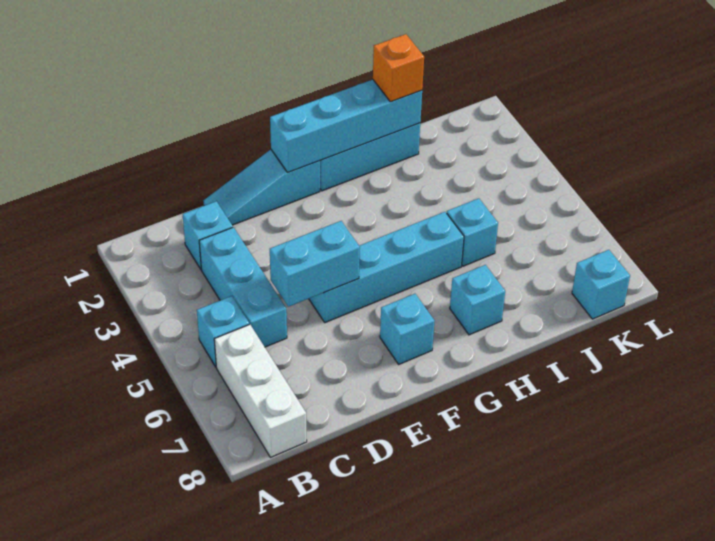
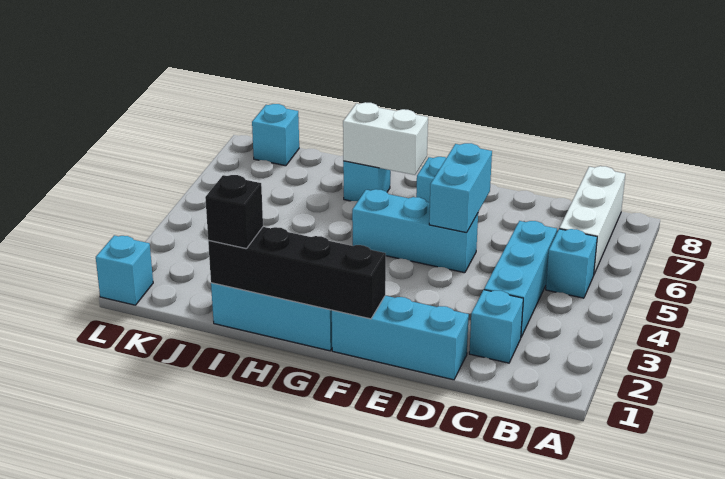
cyan slope D1:F1 level 1 top F -> cyan brick D1:F1 level 1
cyan brick D5:E5 level 2 -> cyan brick E5:E6 level 2
cyan brick E5:H5 level 1 -> cyan brick E5:G5 level 1
cyan brick F1:I1 level 2 -> black brick F1:I1 level 2
none -> white brick G7:H7 level 2
orange brick I1 level 3 -> black brick I1 level 3
cyan brick I5 level 1 -> cyan brick L1 level 1

